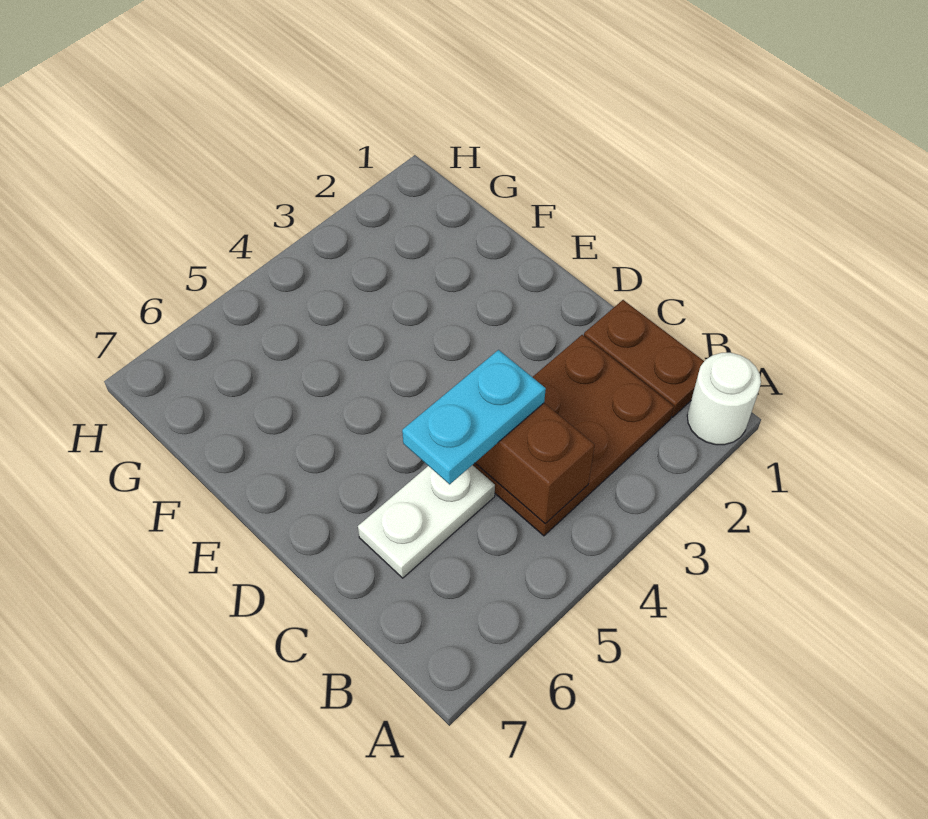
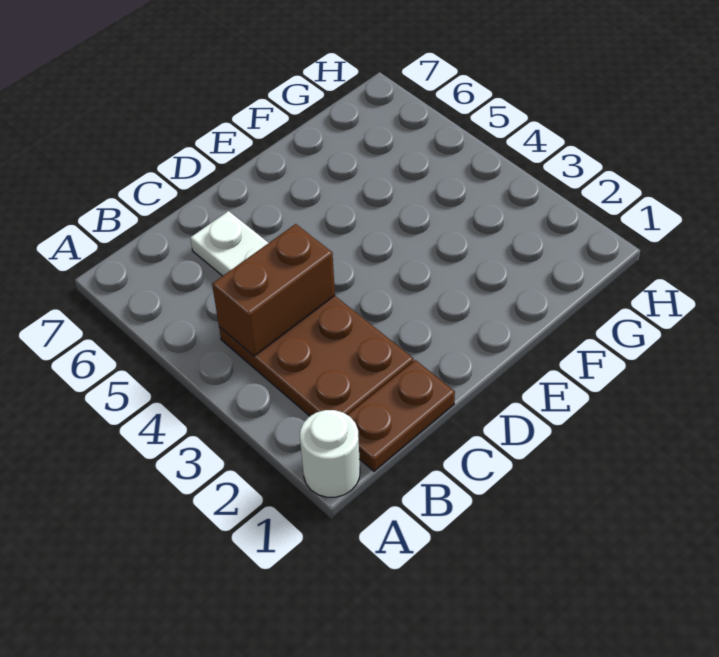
cyan plate C4:C5 level 3 -> none

